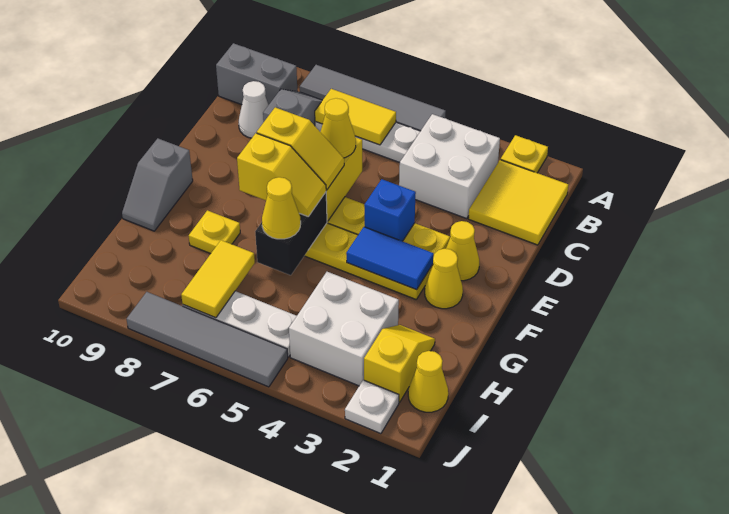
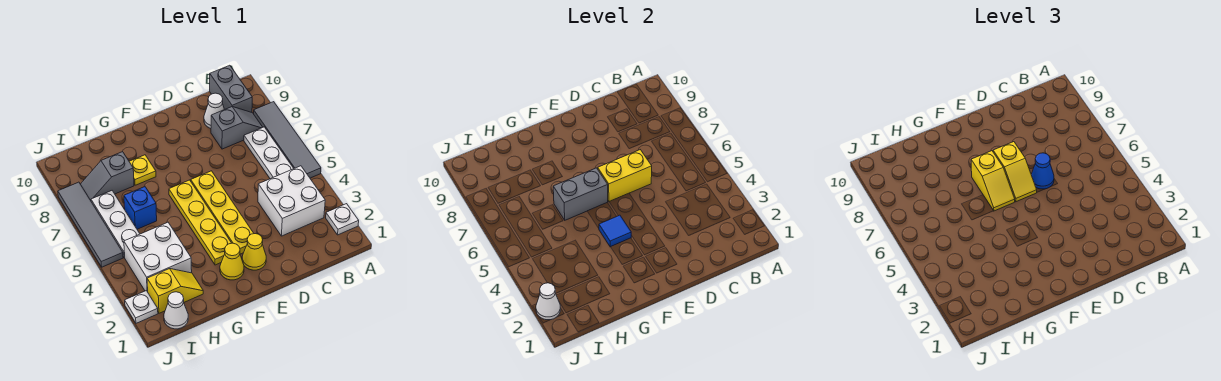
yellow plate A2 level 1 -> white plate A2 level 1
yellow tile B1:C2 level 1 -> none
yellow tile B6:B7 level 2 -> none
yellow cone D6 level 3 -> blue cone D6 level 3
blue brick E4 level 2 -> blue brick H6 level 1
blue tile F3:F4 level 2 -> blue tile F4 level 2
black brick F6:G6 level 2 -> grey brick F6:G6 level 2
grey slope F10:G10 level 1 top F -> grey slope H8:I8 level 1 top H
yellow cone G6 level 3 -> none
yellow tile H7:I7 level 2 -> none
yellow cone I1 level 1 -> white cone I1 level 1
none -> white cone J2 level 2

